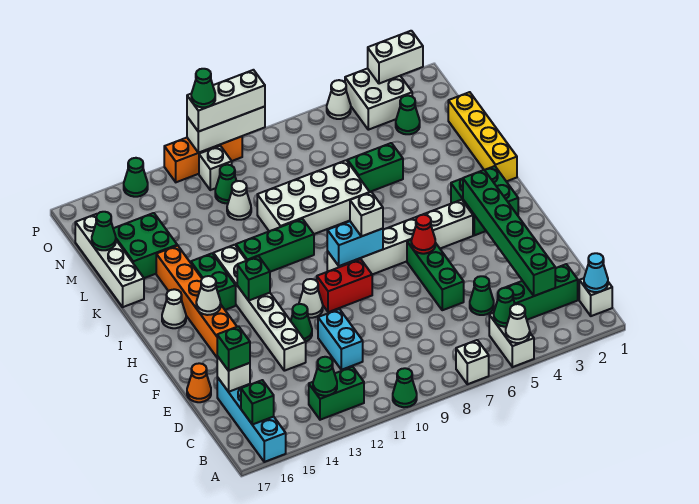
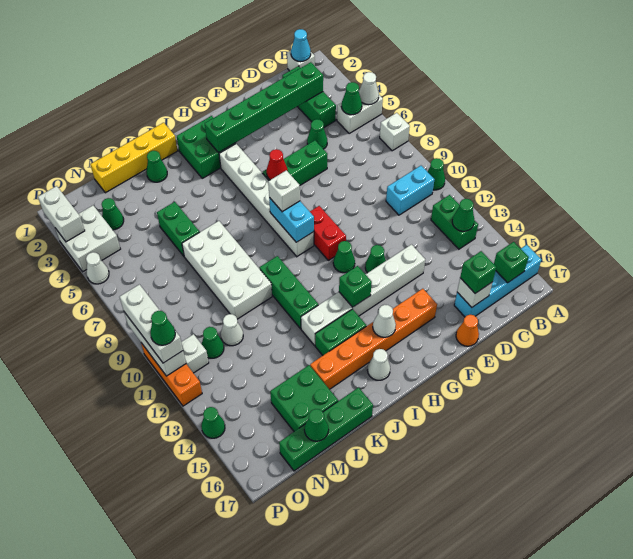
cyan brick D11:E11 level 1 -> cyan brick B10:C10 level 1
white cone G11 level 1 -> green cone G11 level 1
none -> green cone K2 level 1
white brick K17:N17 level 1 -> green brick K17:N17 level 1

